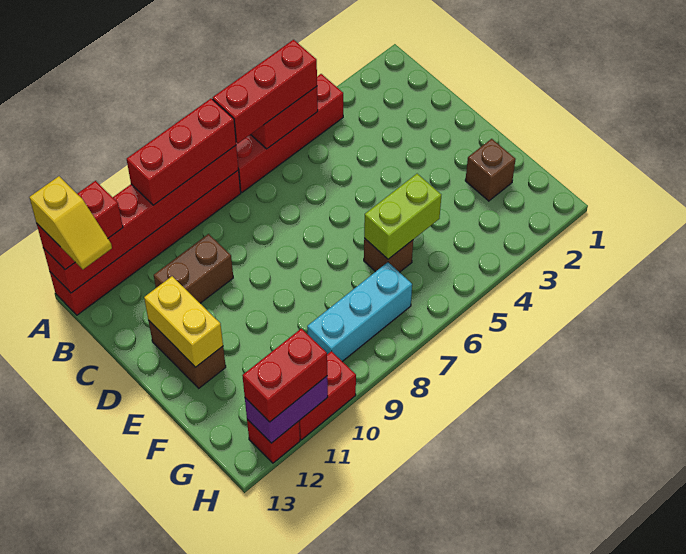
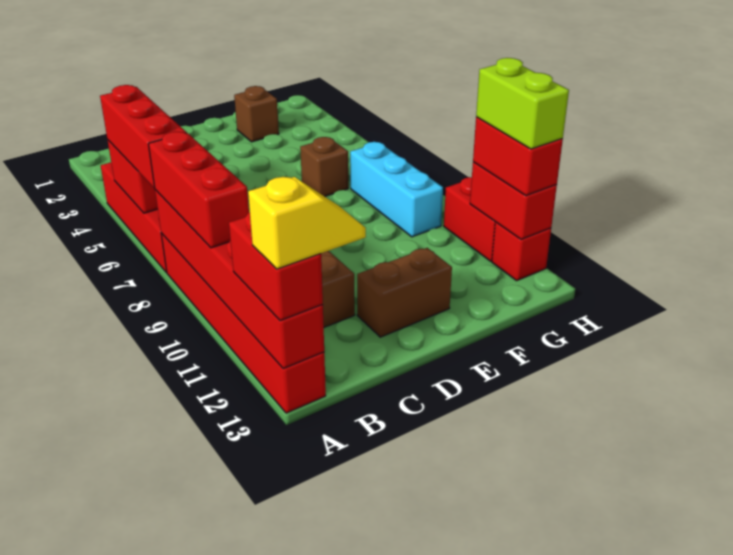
yellow brick D12:E12 level 2 -> none
lime brick F5:F6 level 2 -> lime brick H11:H12 level 4
purple brick H11:H12 level 2 -> red brick H11:H12 level 2

